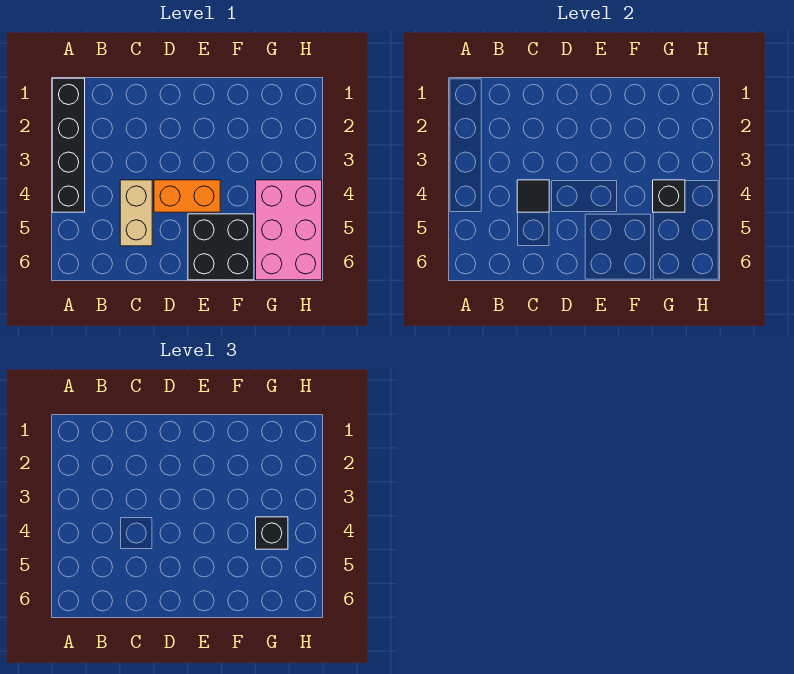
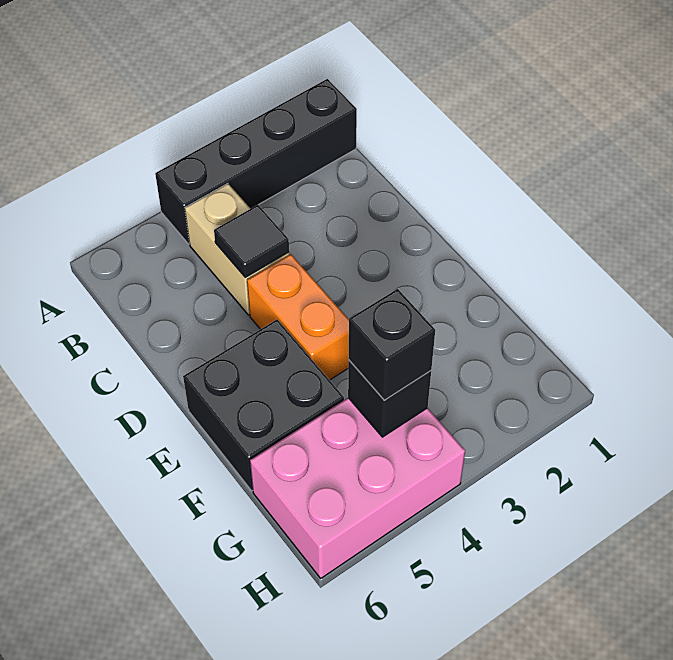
tan brick C4:C5 level 1 -> tan brick B4:C4 level 1

